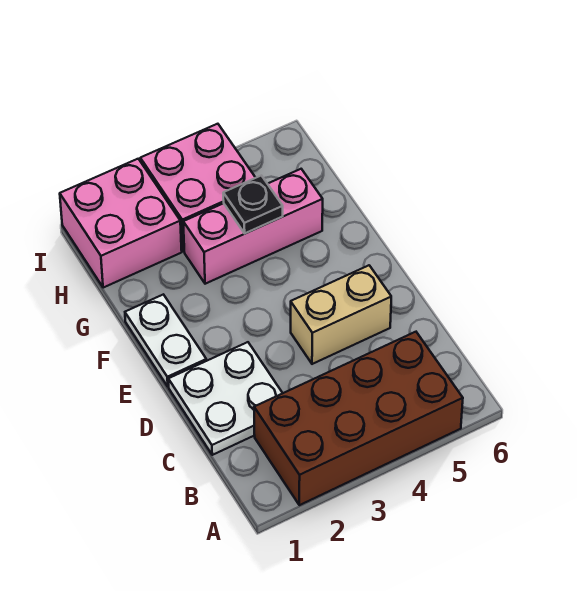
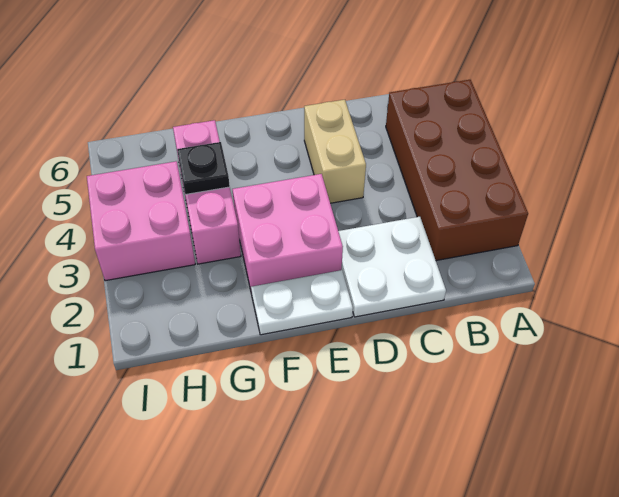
pink brick H1:I2 level 1 -> pink brick E2:F3 level 1

